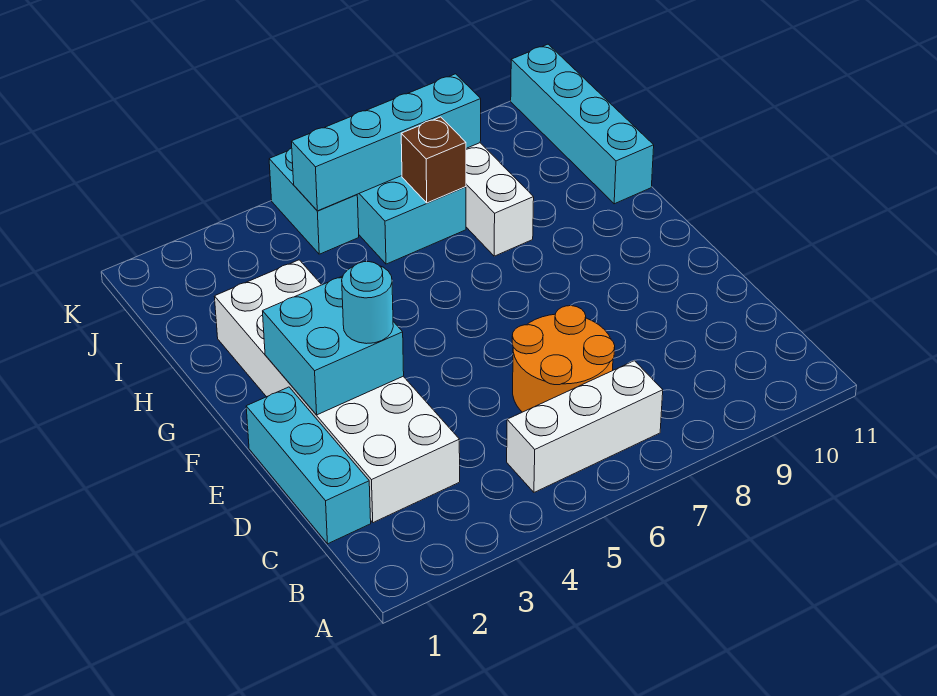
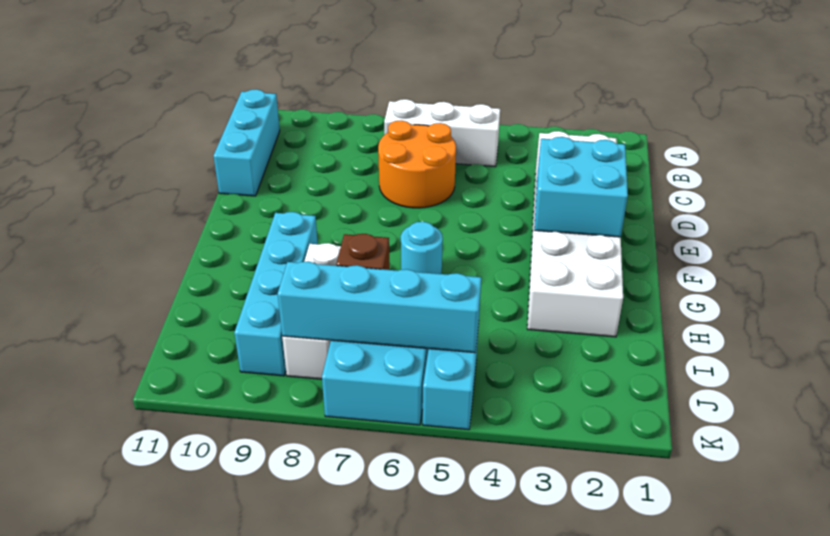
cyan brick C1:E1 level 1 -> cyan brick B11:D11 level 1
cyan round brick E3 level 3 -> cyan round brick G6 level 1
cyan brick H11:K11 level 1 -> cyan brick G9:J9 level 1

